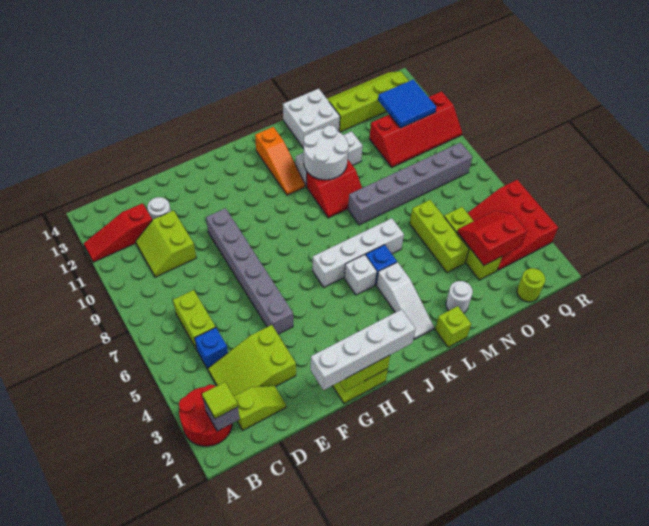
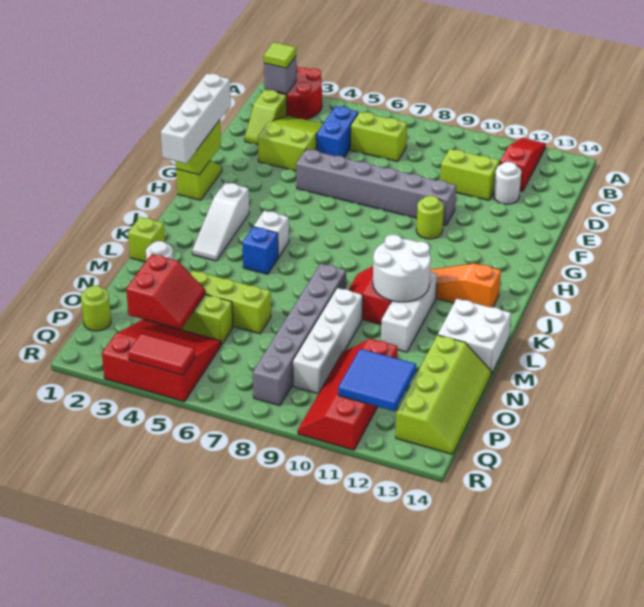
blue brick C5 level 1 -> blue brick C5:D5 level 1
none -> lime round brick G10 level 1
white brick I6:L6 level 1 -> white brick M9:P9 level 1
white slope K2:K4 level 1 top 4 -> white slope I3:K3 level 1 top I
none -> red tile R4:R5 level 2

